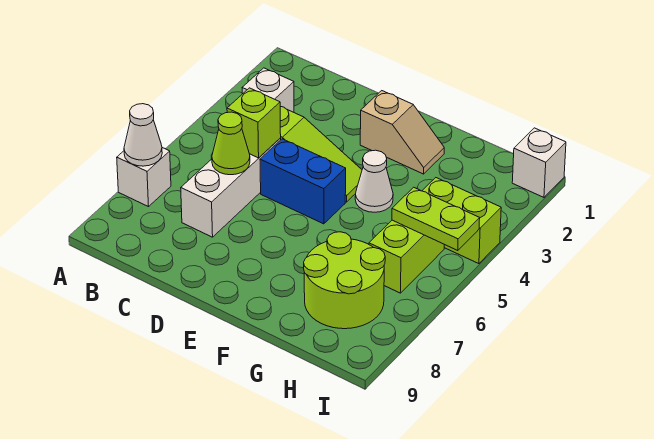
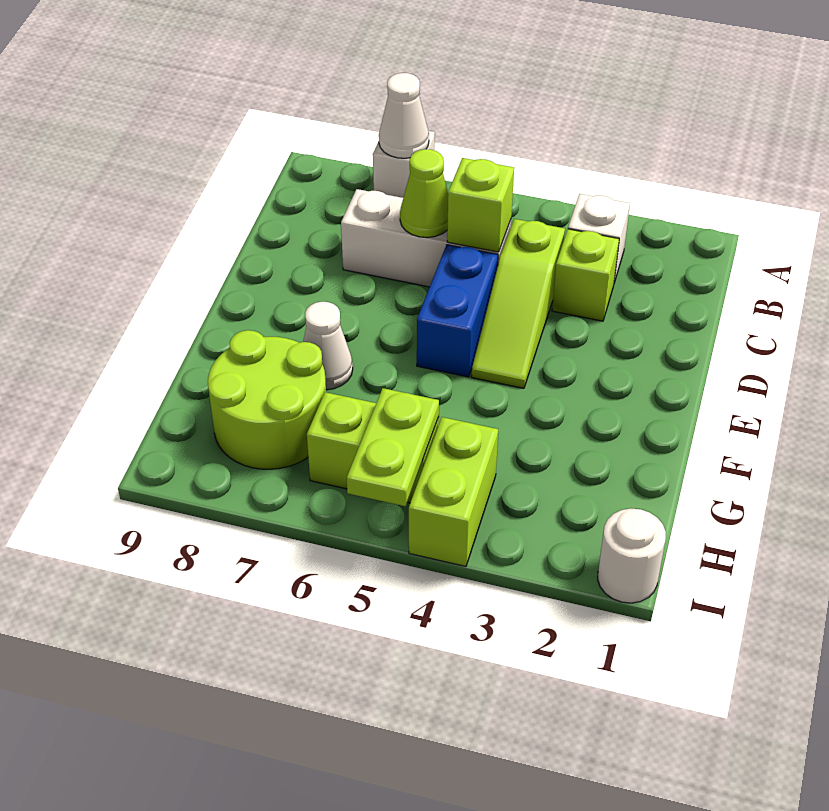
none -> lime brick C3 level 1
tan slope E2:F2 level 1 top E -> none
white cone F4 level 1 -> white cone F7 level 1
white brick I1 level 1 -> white round brick I1 level 1

